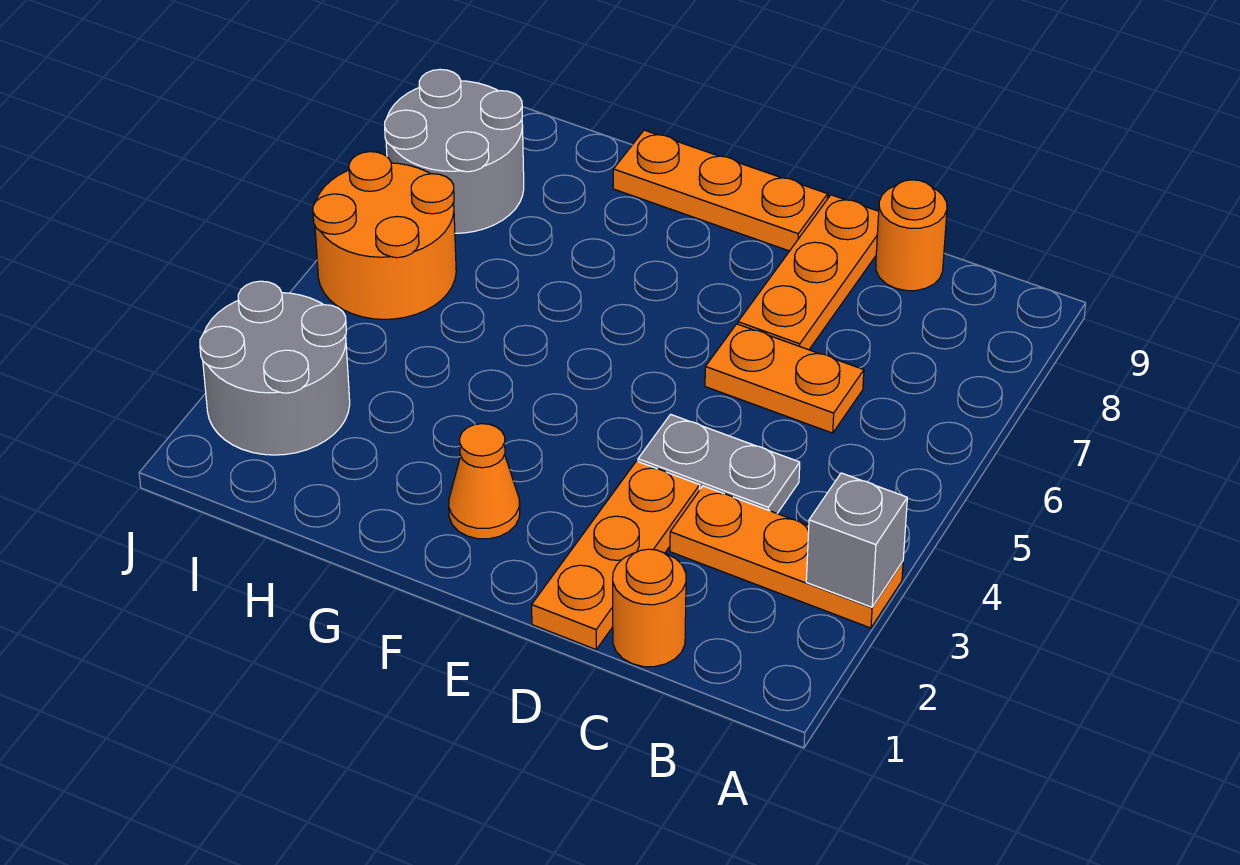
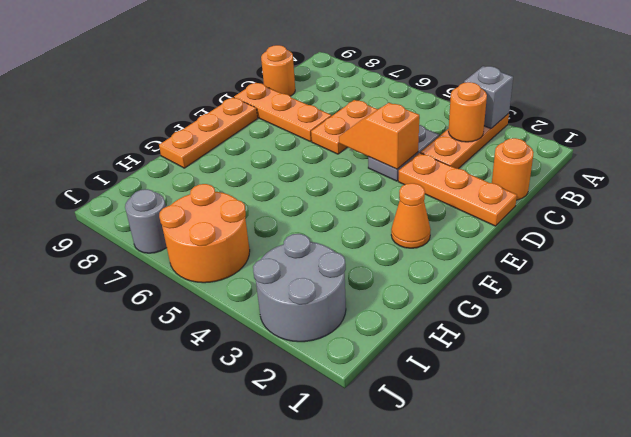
none -> orange round brick B3 level 2
none -> orange slope D4:D5 level 2 top 4
grey round brick I7:J8 level 1 -> grey round brick J7 level 1

